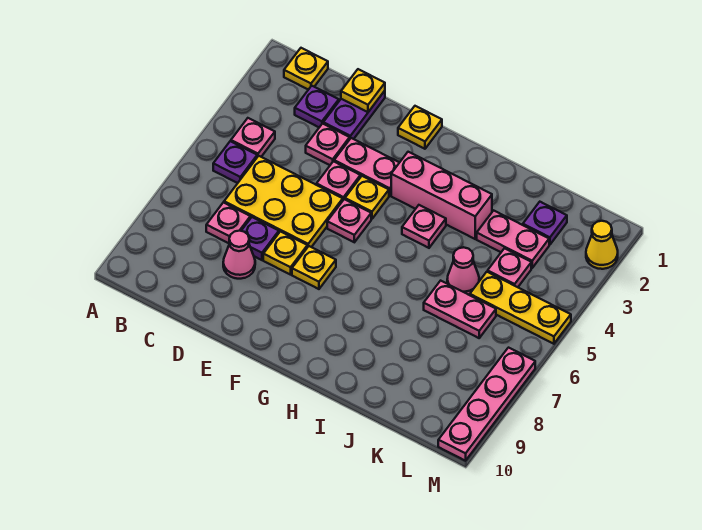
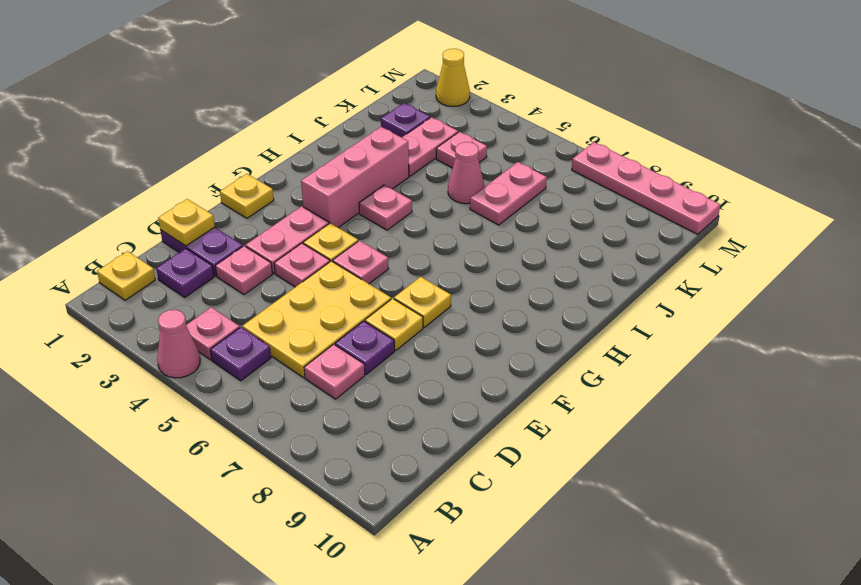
pink cone D8 level 1 -> pink cone A4 level 1
yellow plate K5:M5 level 1 -> none

